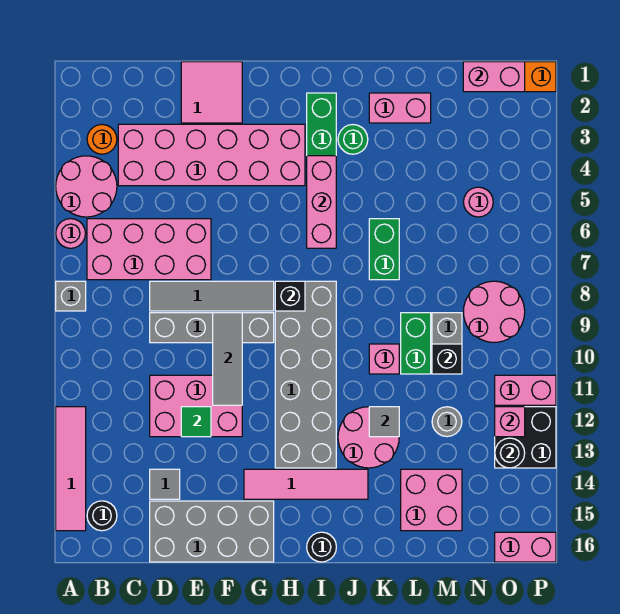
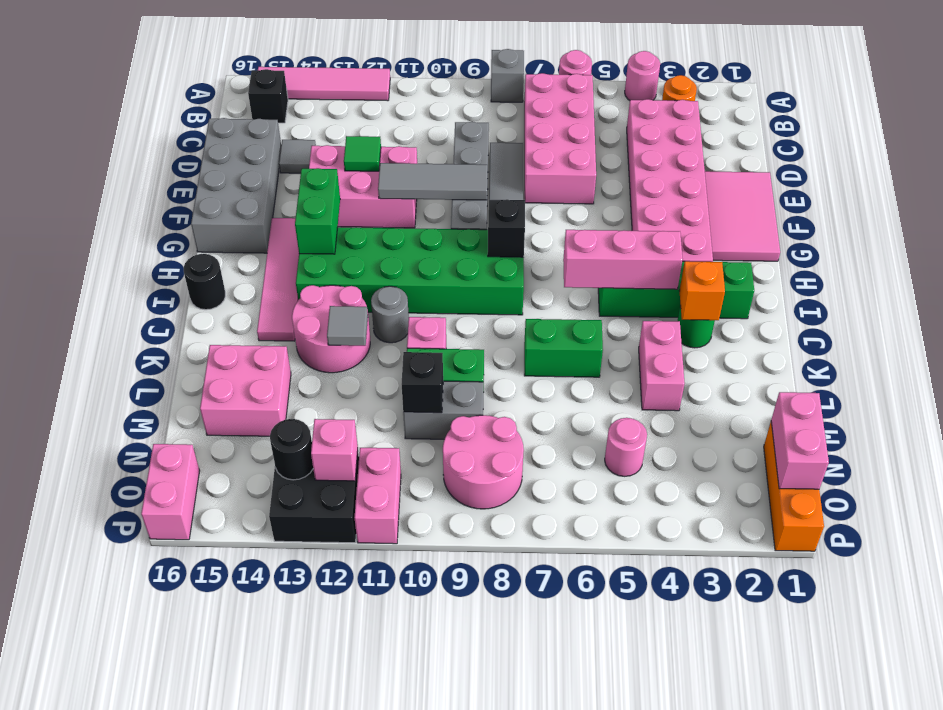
pink round brick A4:B5 level 1 -> pink round brick A4 level 1
black round brick B15 level 1 -> black brick B15 level 1
pink brick D11:F12 level 1 -> pink brick E11:F13 level 1
pink tile E1:F2 level 1 -> pink tile E1:G2 level 1
none -> green brick G13:H13 level 2
grey brick H8:I13 level 1 -> green brick H8:I13 level 1
none -> orange brick J3 level 2
pink brick K2:L2 level 1 -> pink brick K4:L4 level 1
grey round brick M12 level 1 -> grey round brick J11 level 1

